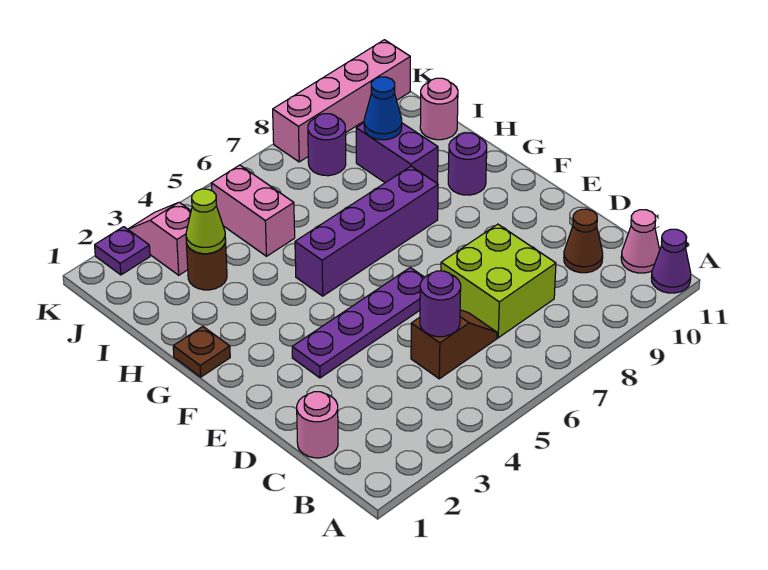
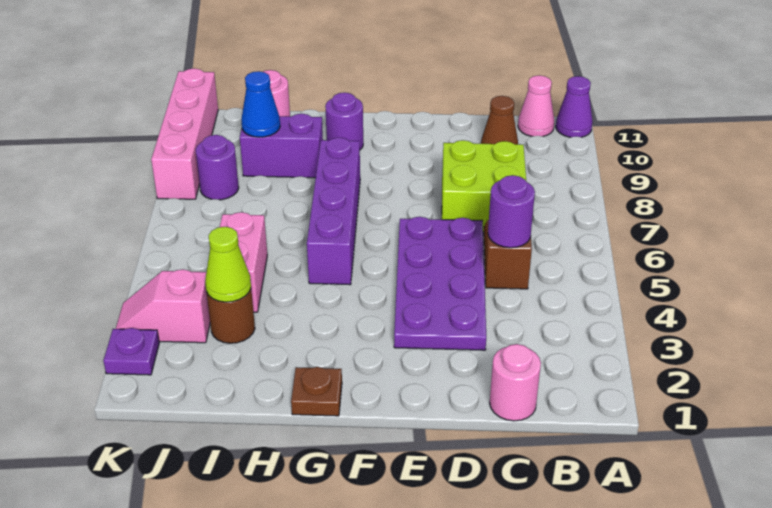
purple plate E3:E6 level 1 -> purple plate D3:E6 level 1
pink brick I5:J5 level 1 -> pink brick I4:I5 level 1

